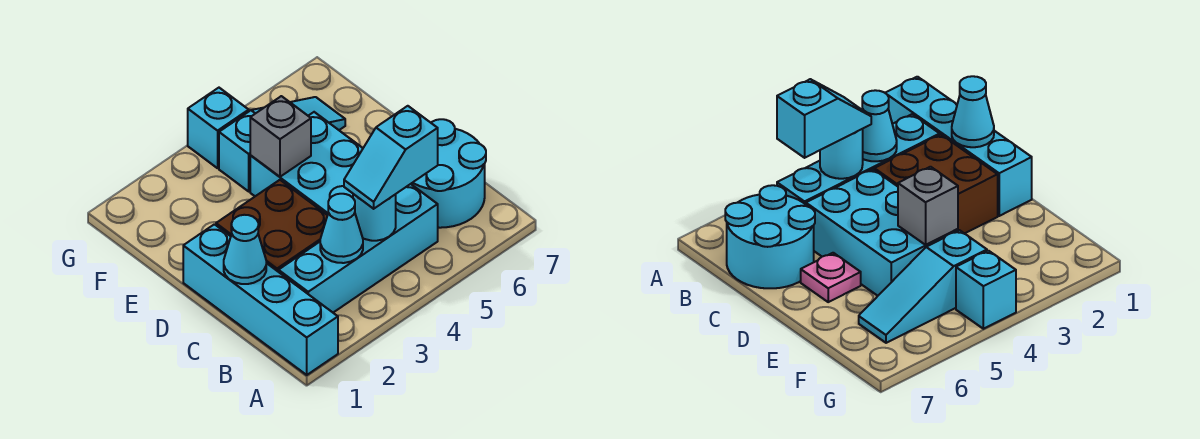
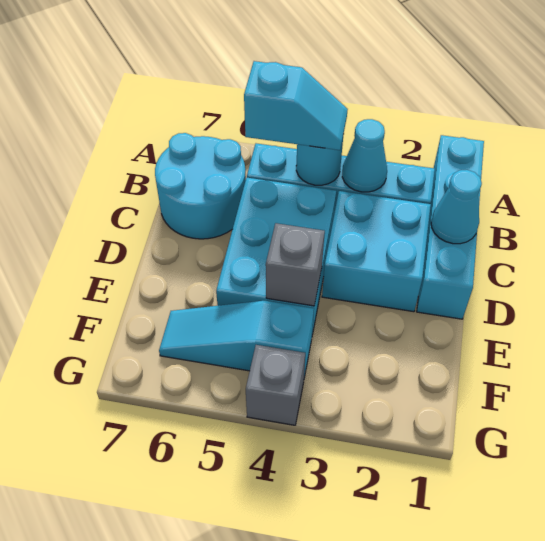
brown brick C2:D3 level 1 -> cyan brick C2:D3 level 1
pink plate D6 level 1 -> none
cyan brick G4 level 1 -> grey brick G4 level 1

